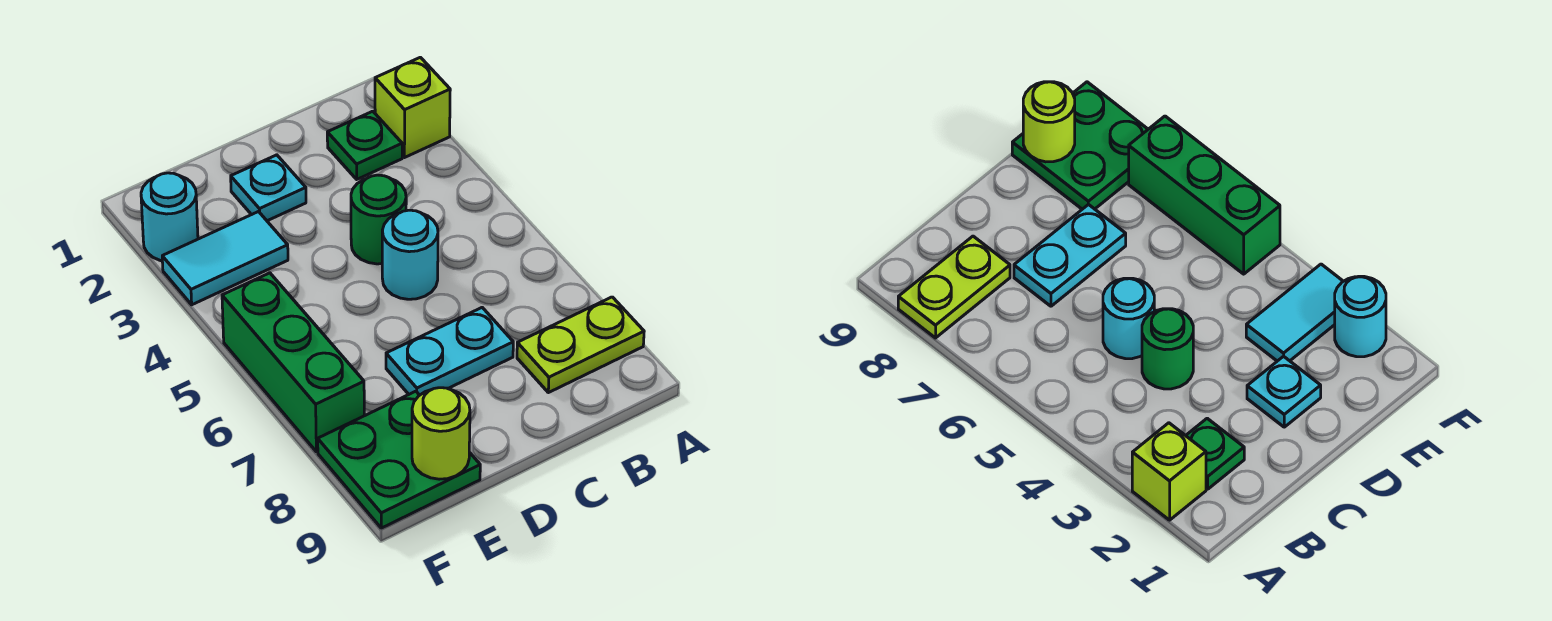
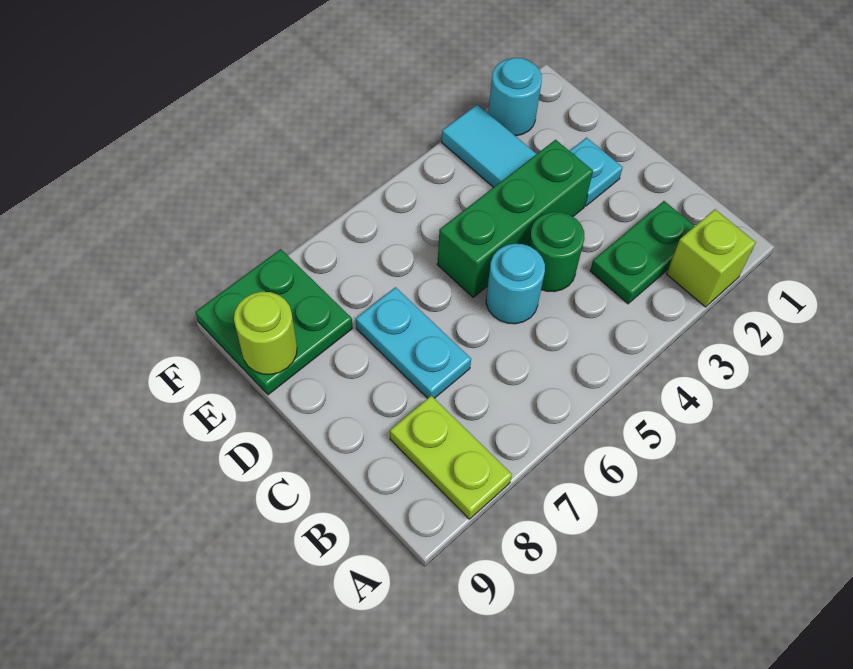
green plate B2 level 1 -> green plate B2:B3 level 1
green brick F5:F7 level 1 -> green brick D3:D5 level 1

